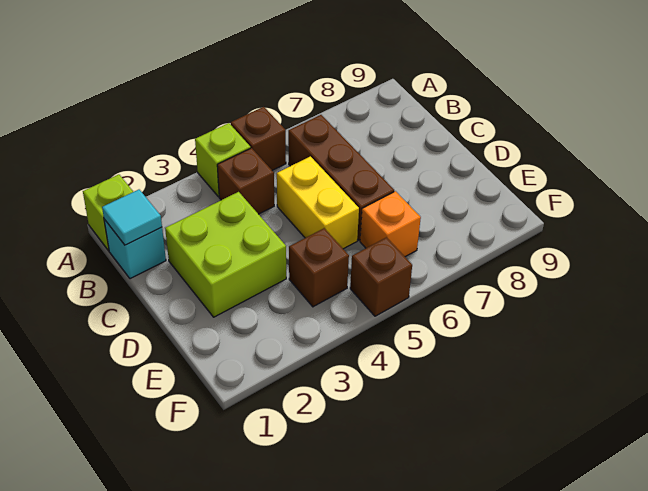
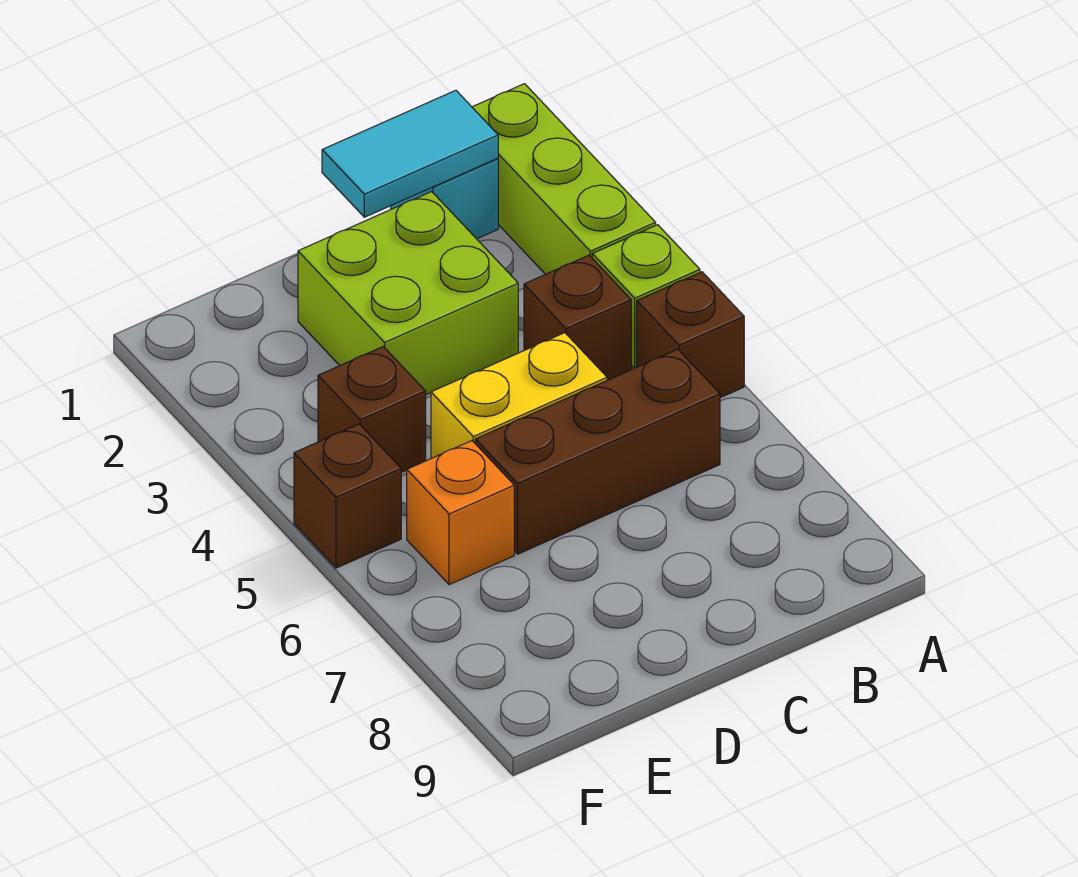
lime brick A1 level 1 -> lime brick A1:A3 level 1
cyan tile B1 level 2 -> cyan tile B1:C1 level 2

